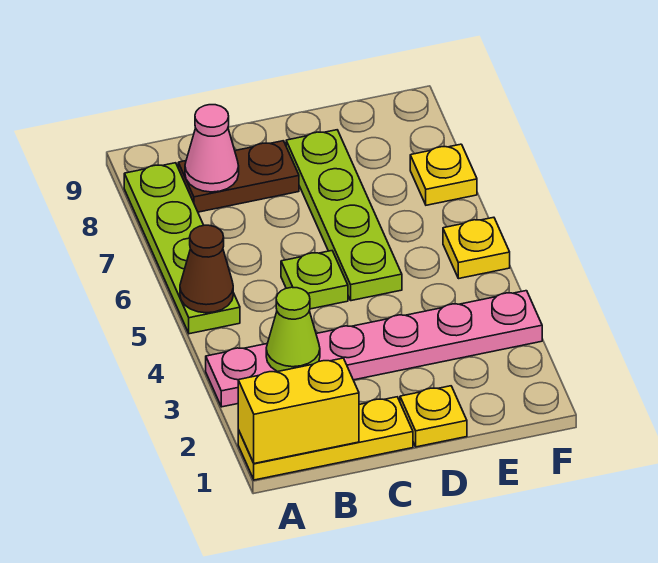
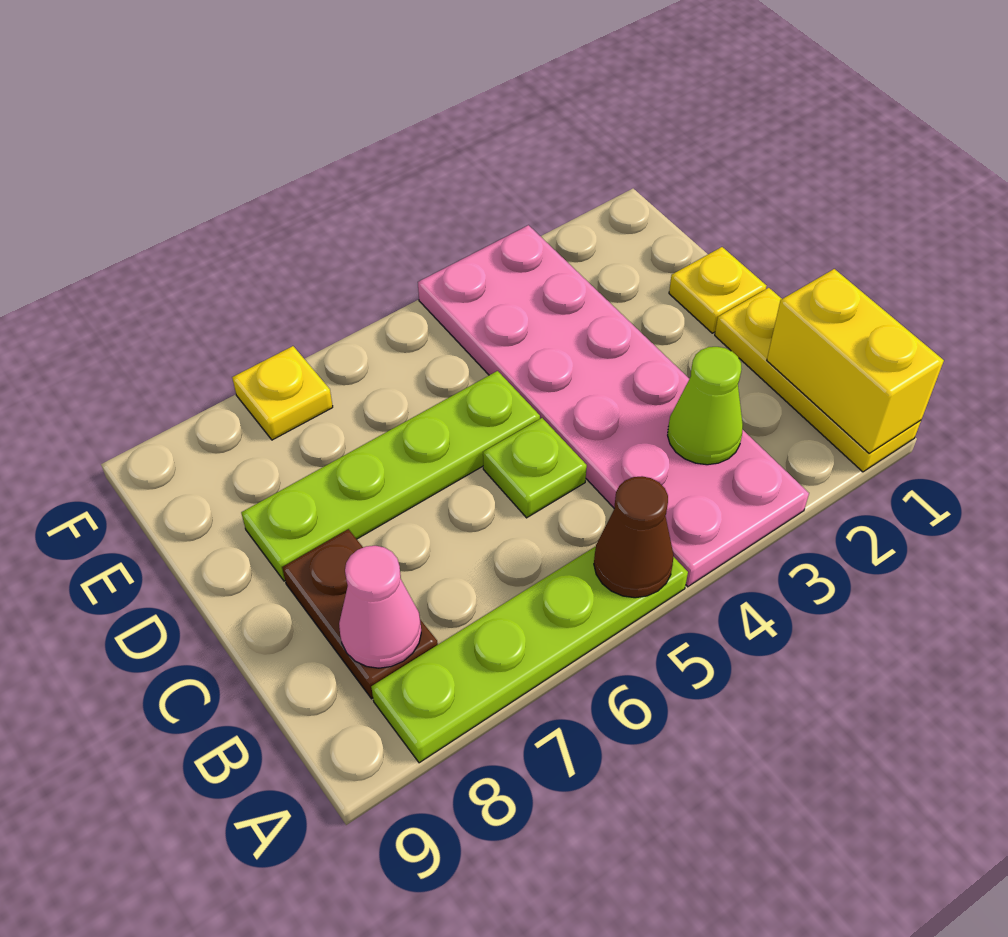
pink plate A3:F3 level 1 -> pink plate A3:F4 level 1
yellow plate F5 level 1 -> none

